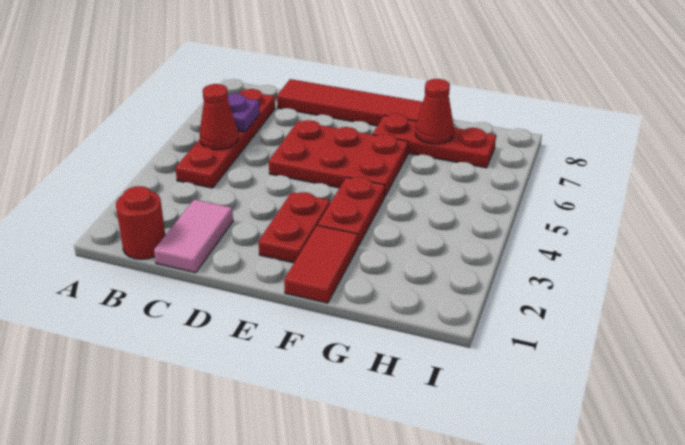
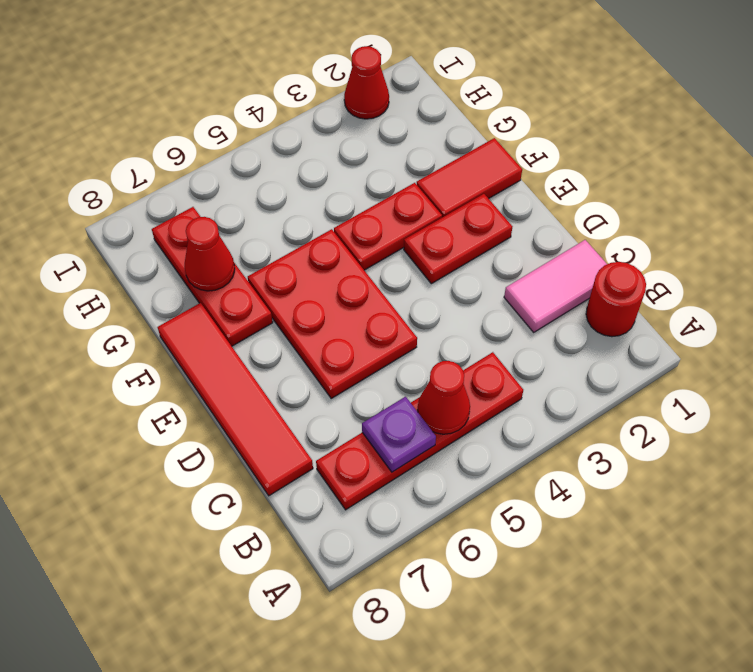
none -> red cone I2 level 1

